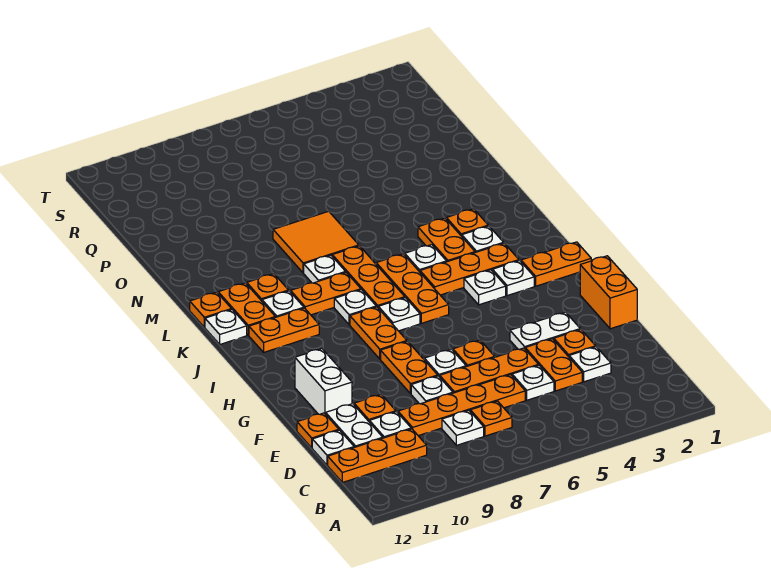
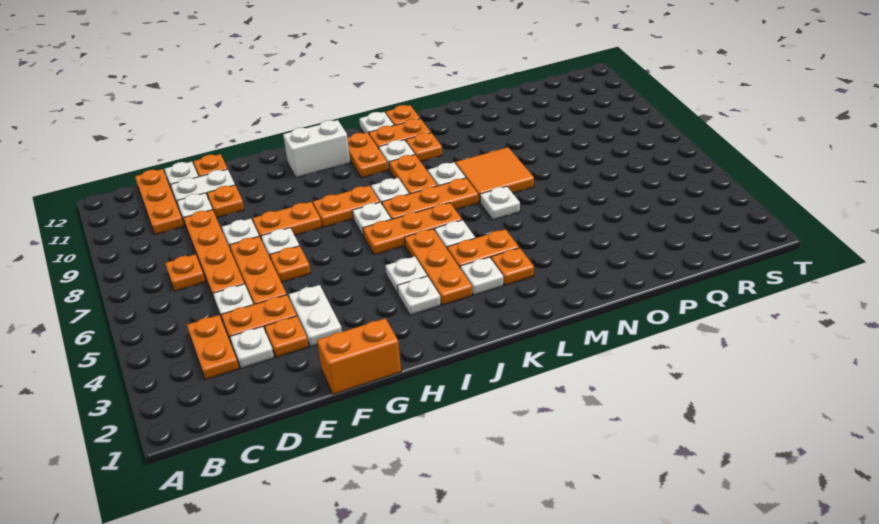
white plate C8 level 1 -> white plate M6 level 1
white brick F11:G11 level 1 -> white brick H11:I11 level 1
orange plate I1:I2 level 1 -> orange plate C3:C4 level 1

